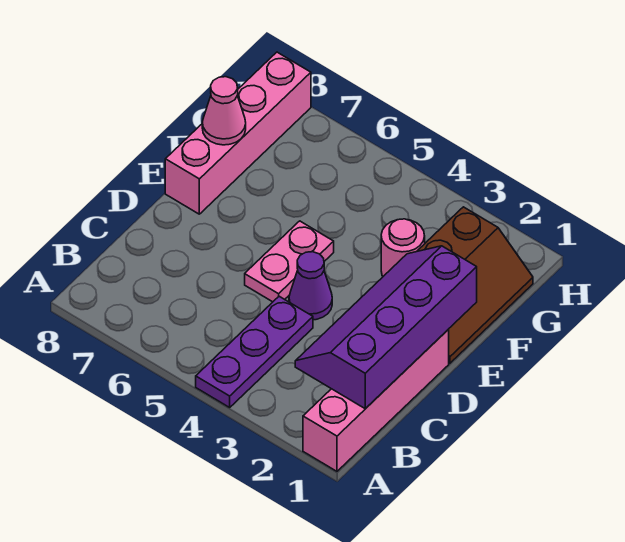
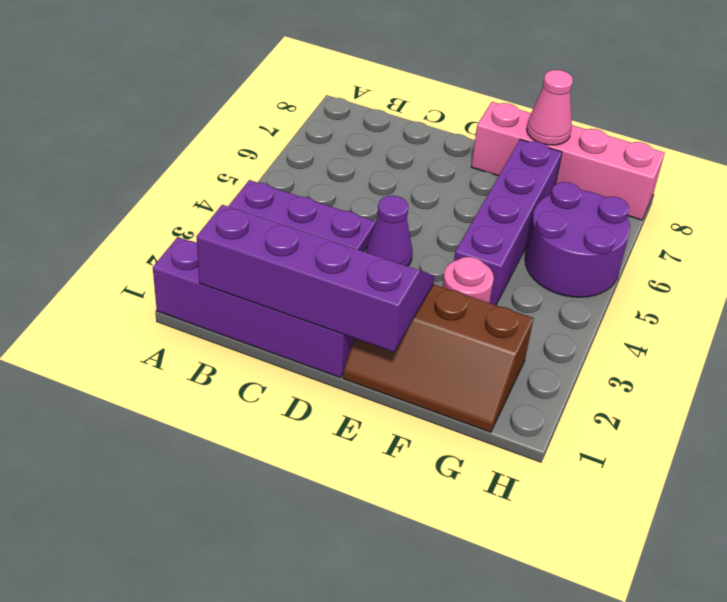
pink brick A1:D1 level 1 -> purple brick A1:D1 level 1
pink plate D5:E5 level 1 -> none
none -> purple brick F4:F7 level 1
none -> purple round brick G5:H6 level 1

